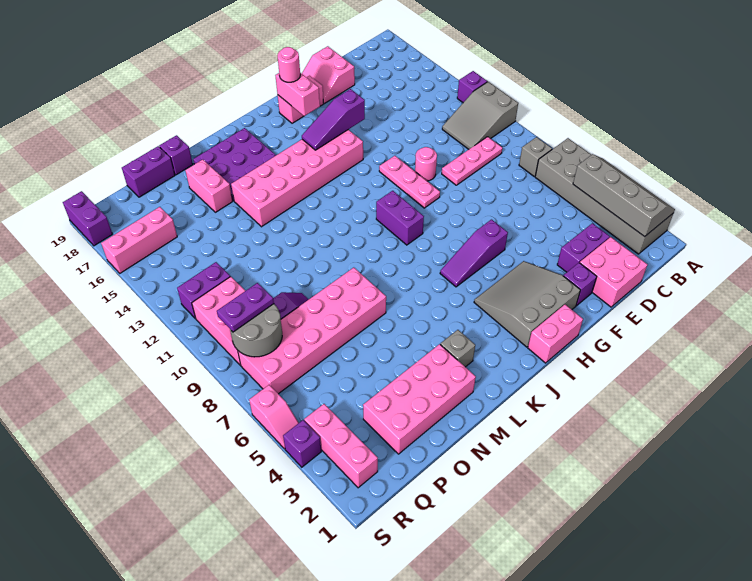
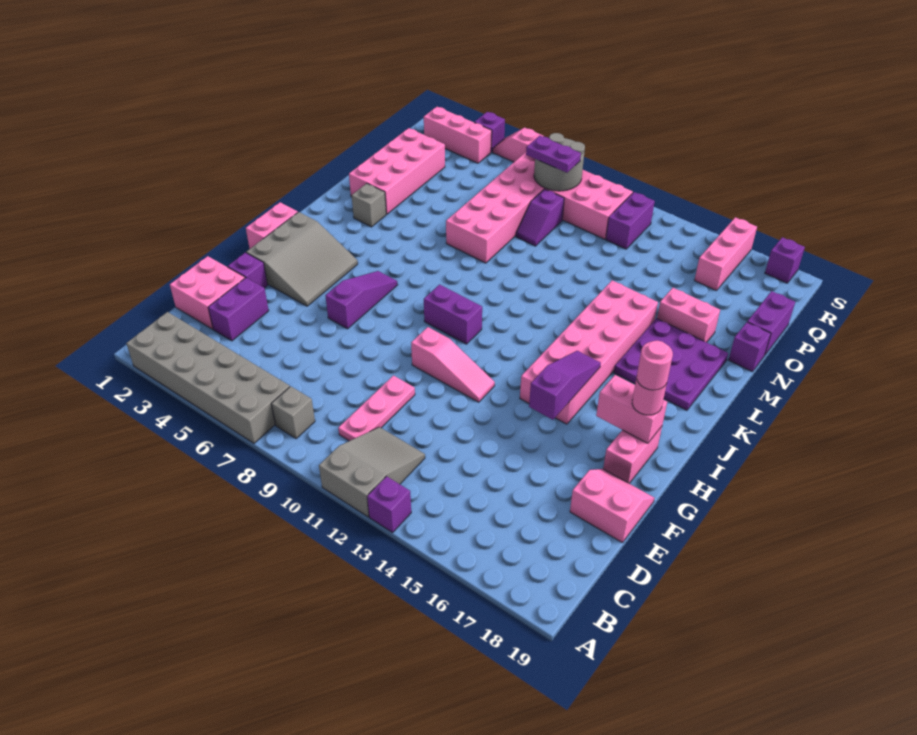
grey slope A2:B5 level 2 top B -> none
pink round brick F11 level 1 -> pink round brick H18 level 4
pink plate G10:G12 level 1 -> pink slope G10:G12 level 1 top 10
purple plate Q9:R9 level 3 -> purple plate Q8:Q9 level 3
purple brick S18:S19 level 1 -> purple brick S18 level 1

